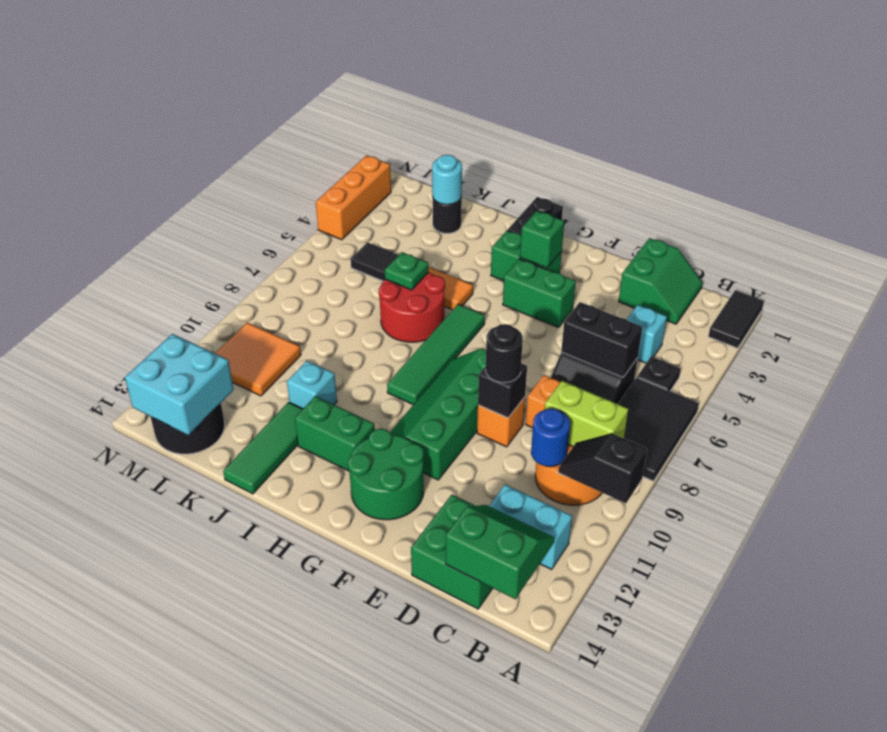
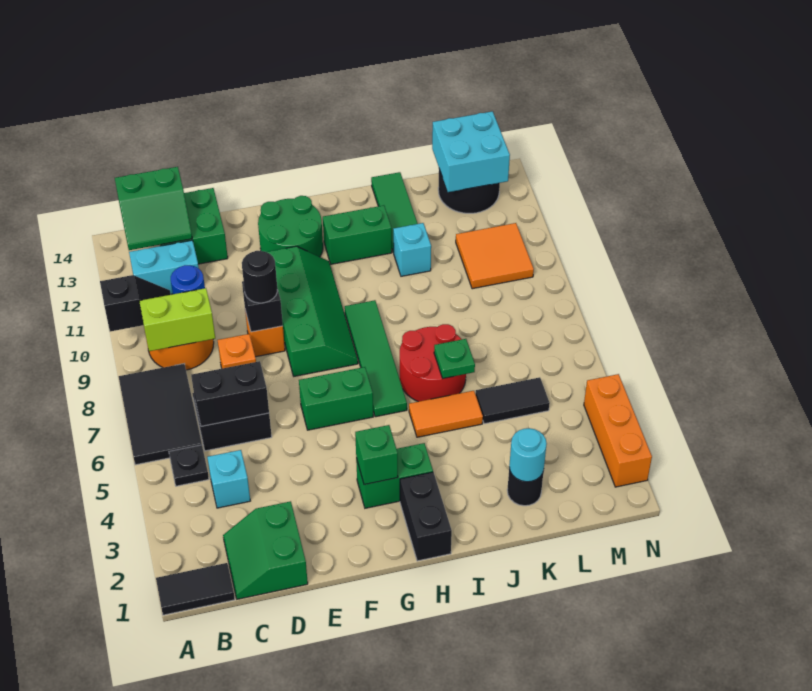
black tile A1:A2 level 1 -> black tile A1:B1 level 1
green brick F4:G4 level 1 -> green brick F6:G6 level 1

